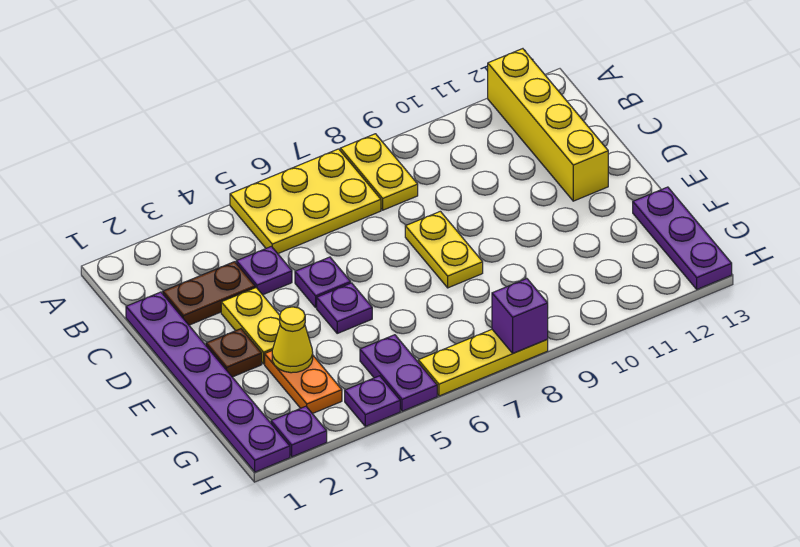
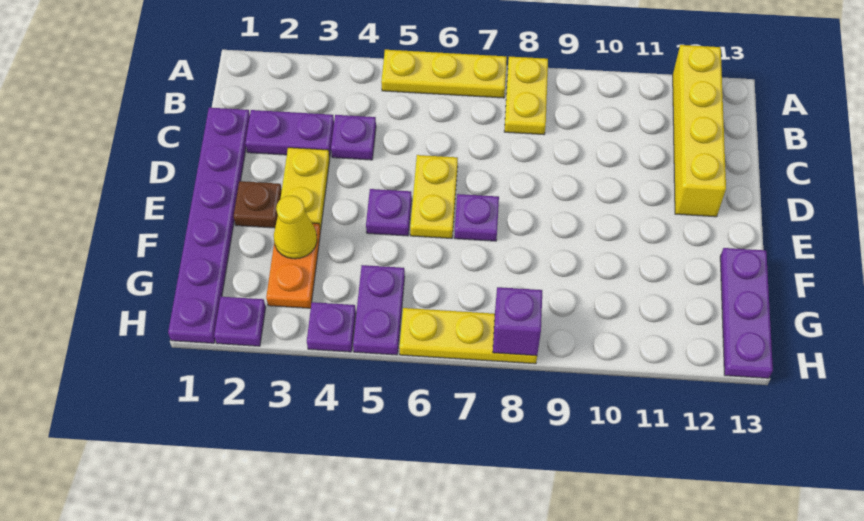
yellow plate A5:B7 level 1 -> yellow plate A5:A7 level 1
brown plate C2:C3 level 1 -> purple plate C2:C3 level 1
purple plate D5 level 1 -> purple plate E7 level 1
yellow plate D8:E8 level 1 -> yellow plate D6:E6 level 1

